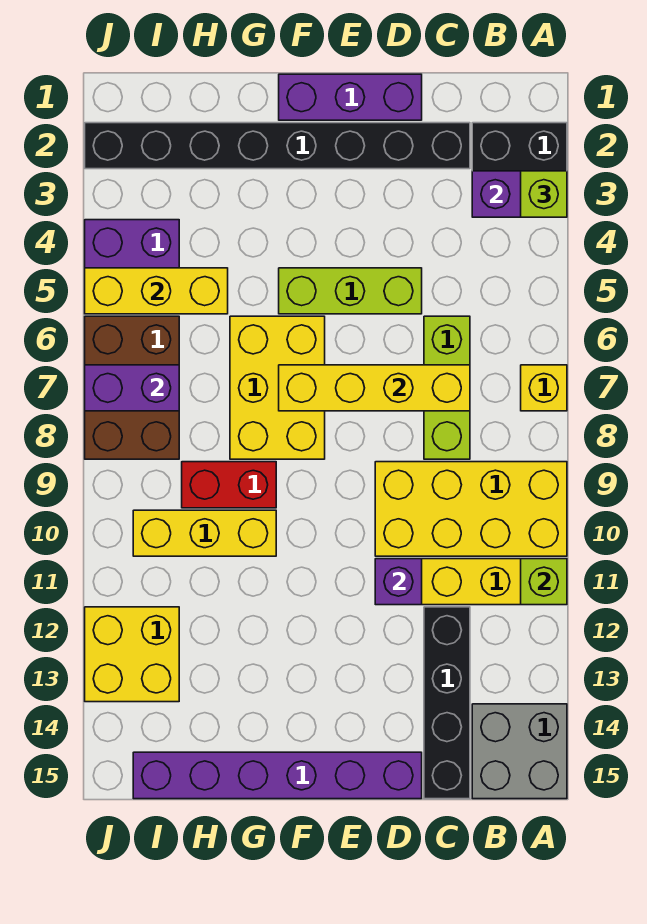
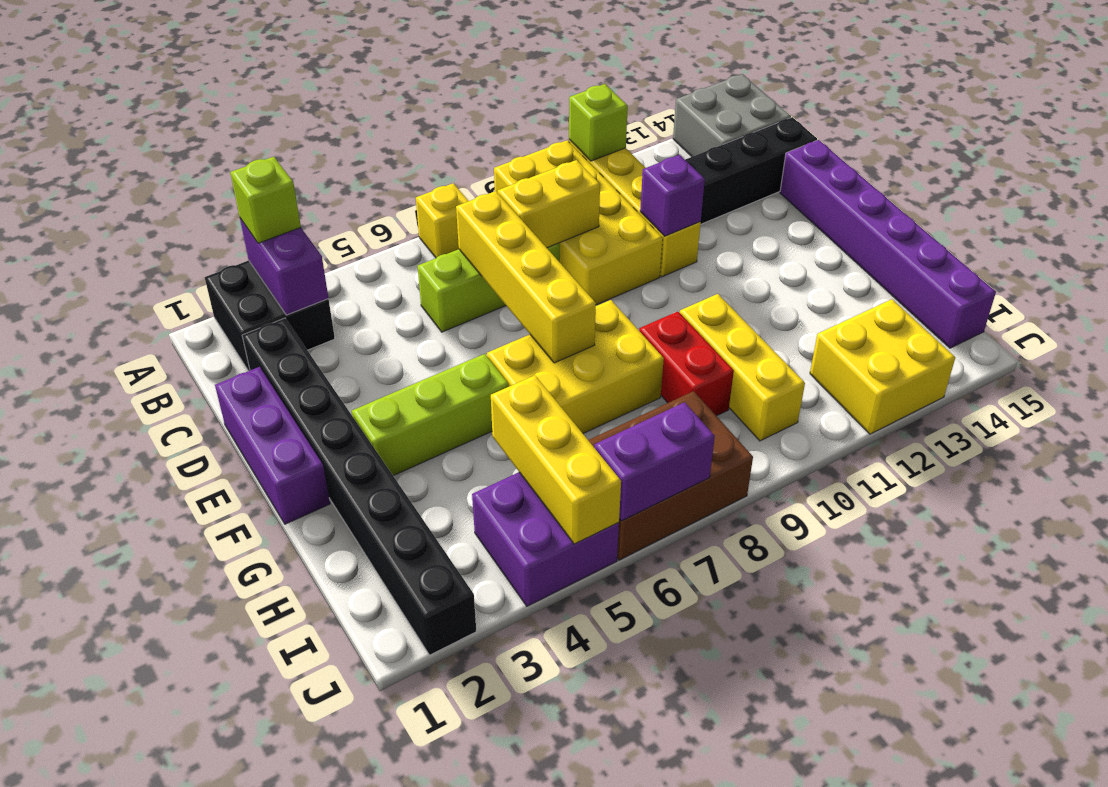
none -> yellow brick C8:C9 level 2
lime brick D5:F5 level 1 -> lime brick F3:F5 level 1
purple brick I7:J7 level 2 -> purple brick J6:J7 level 2

